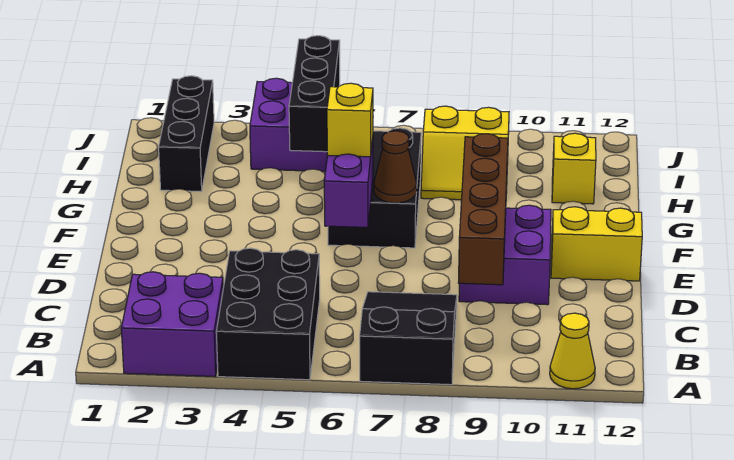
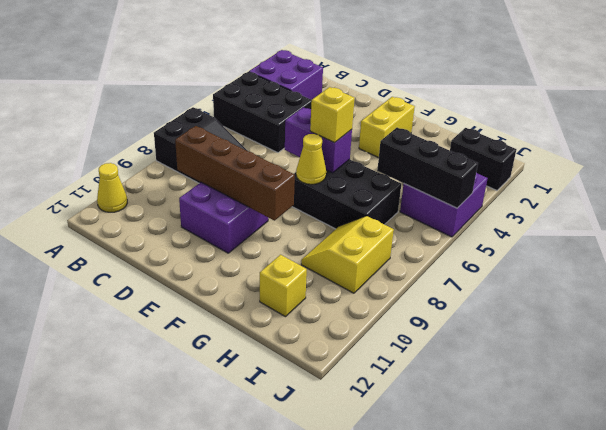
yellow brick E11:E12 level 1 -> yellow brick F2:F3 level 1
brown cone F7 level 2 -> yellow cone F7 level 2
black brick H2:J2 level 1 -> black brick I2:J2 level 1

